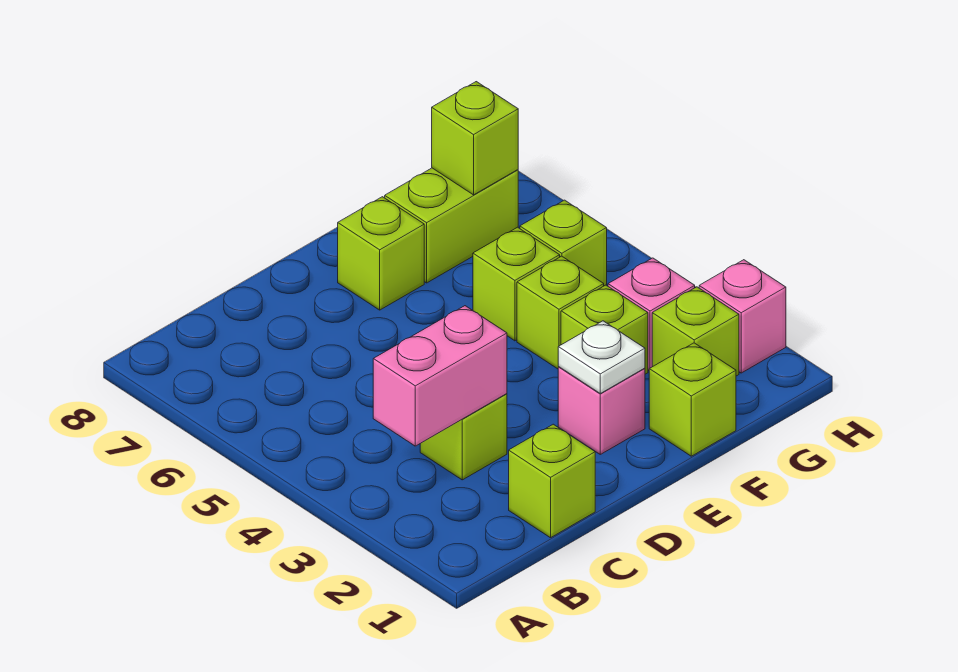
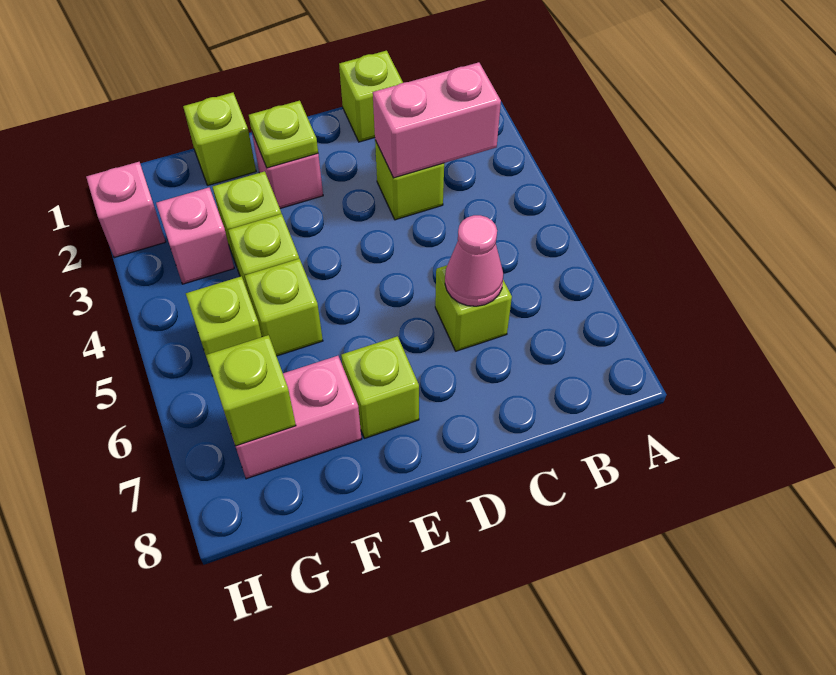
none -> pink cone C6 level 2
white plate E2 level 2 -> lime plate E2 level 2
lime brick F7:G7 level 1 -> pink brick F7:G7 level 1
lime brick G2 level 1 -> lime brick C6 level 1

